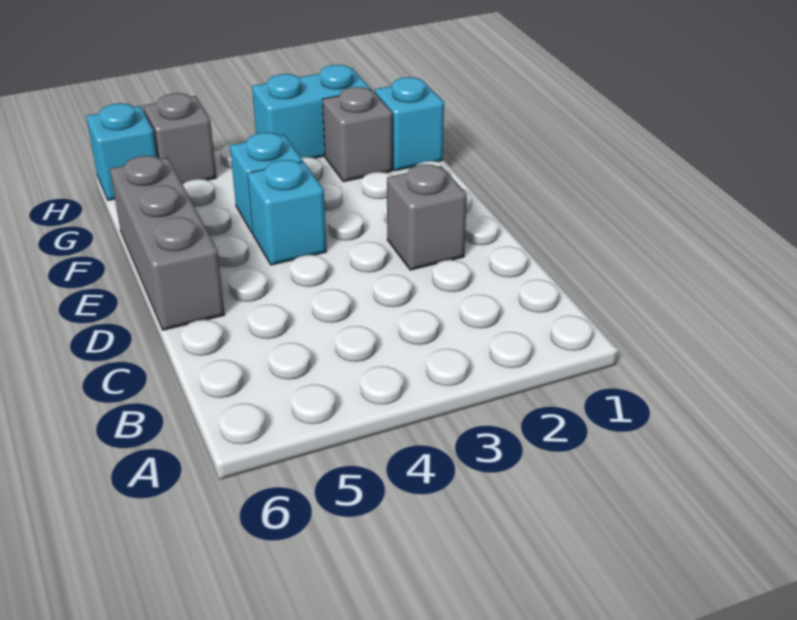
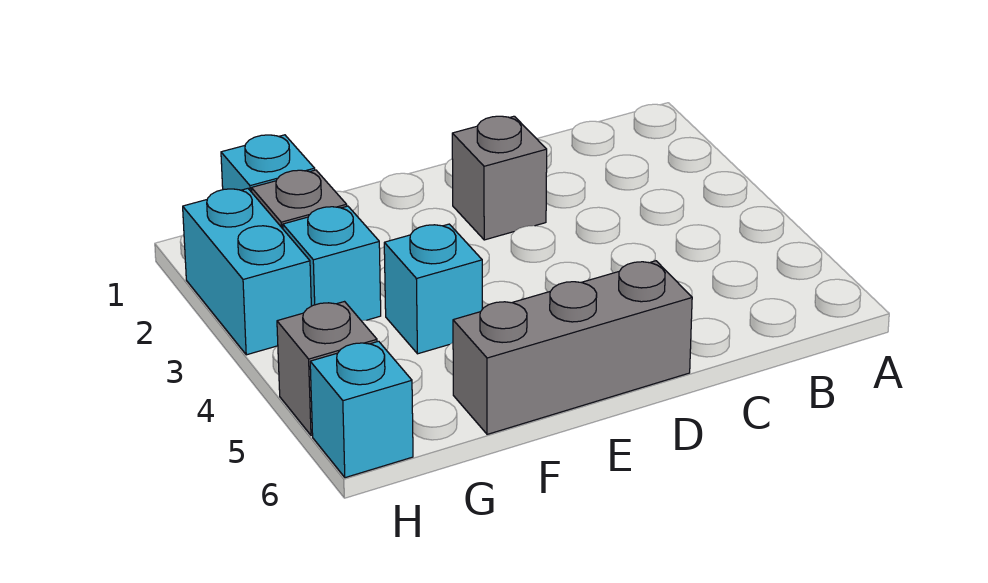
cyan brick E4 level 1 -> cyan brick G3 level 1

